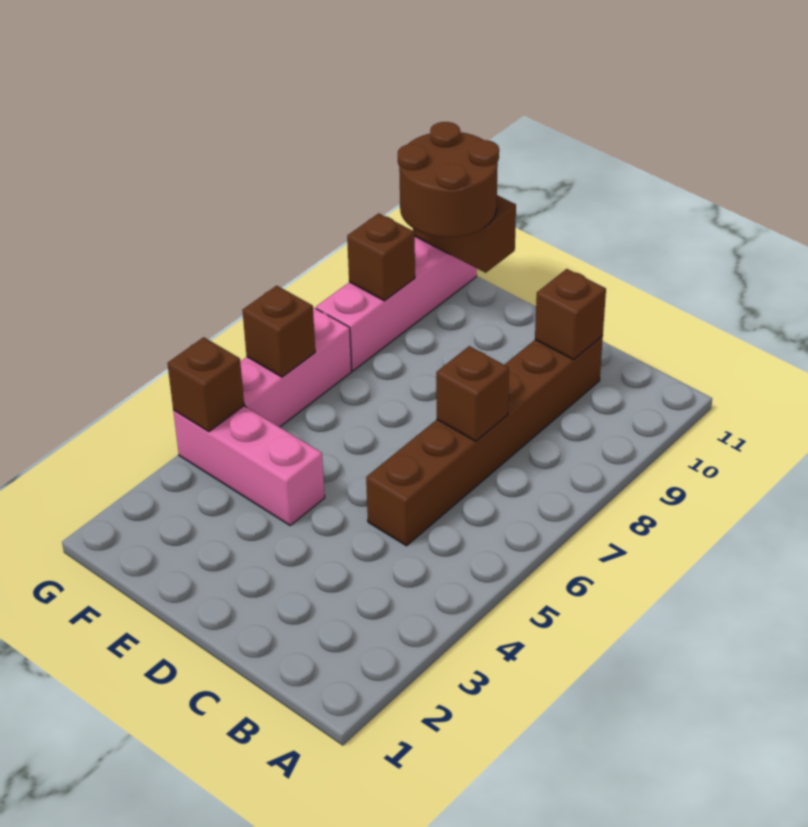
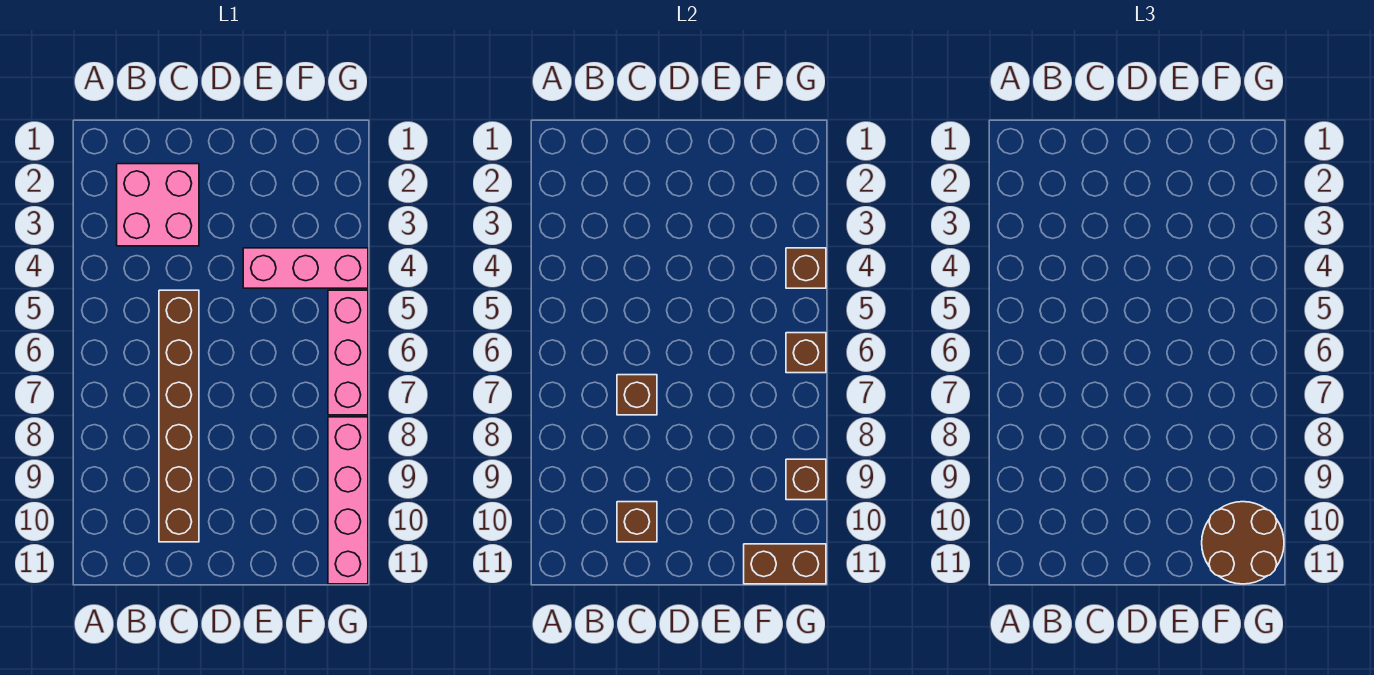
none -> pink brick B2:C3 level 1

